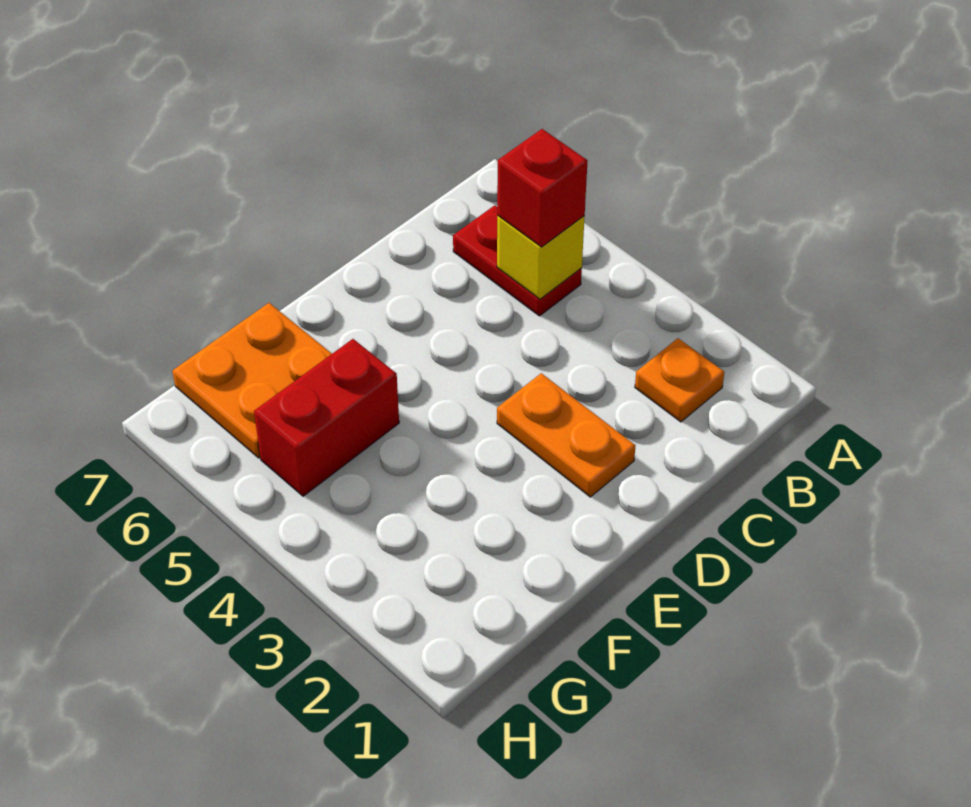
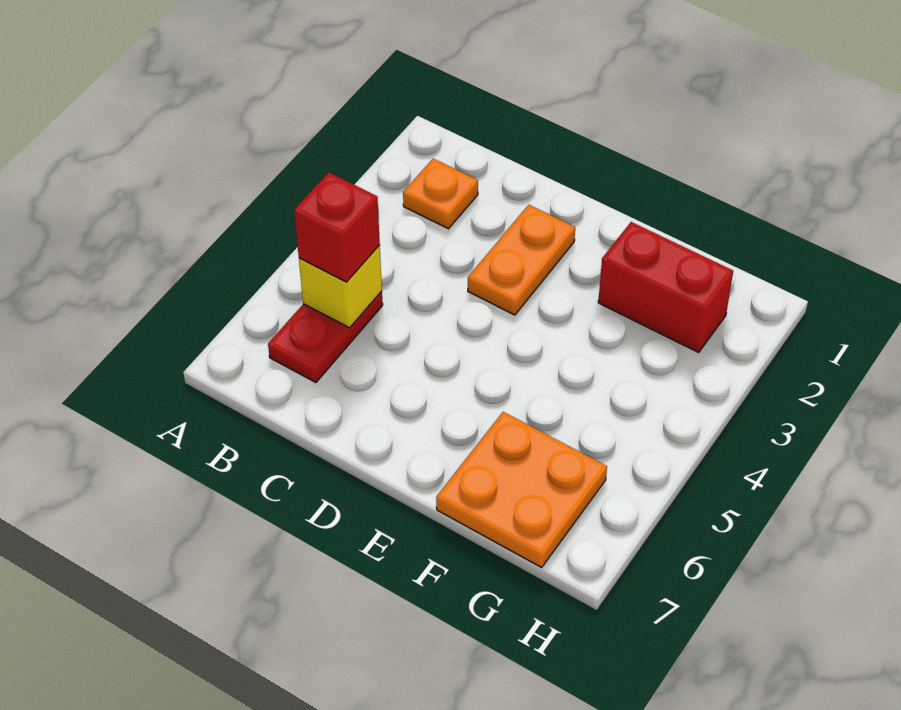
red brick F5:G5 level 1 -> red brick F2:G2 level 1

